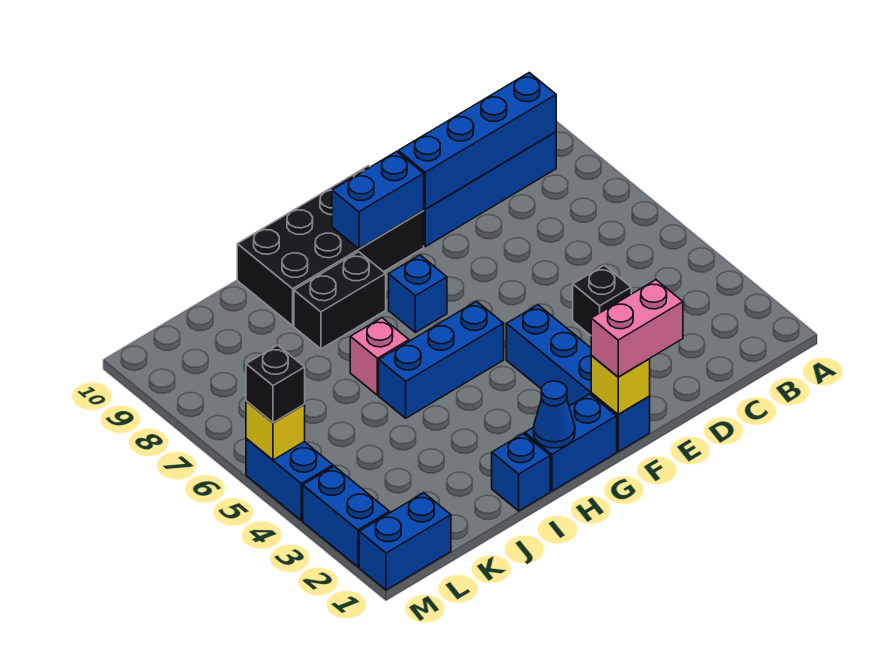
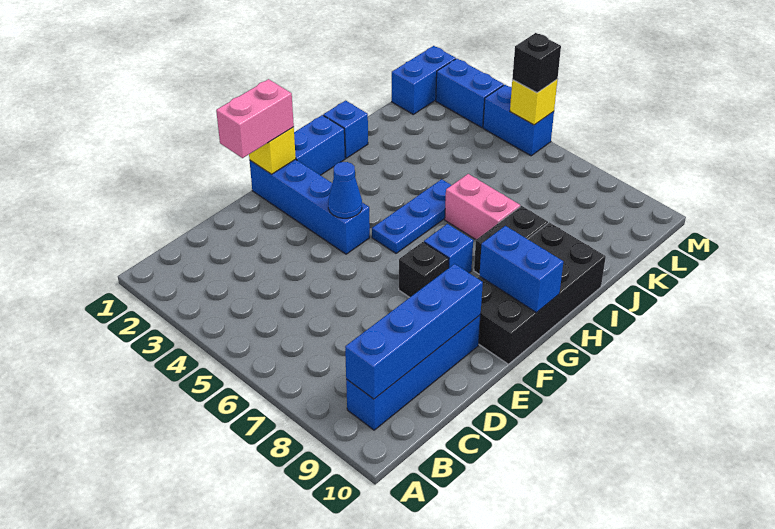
black brick D4 level 1 -> black brick F7 level 1
blue brick F9:G9 level 2 -> blue brick G9:G10 level 2
blue brick G5:I5 level 1 -> blue plate G5:I5 level 1
blue cone H1 level 2 -> blue cone F4 level 2
pink brick I6 level 1 -> pink brick I6:I7 level 1

